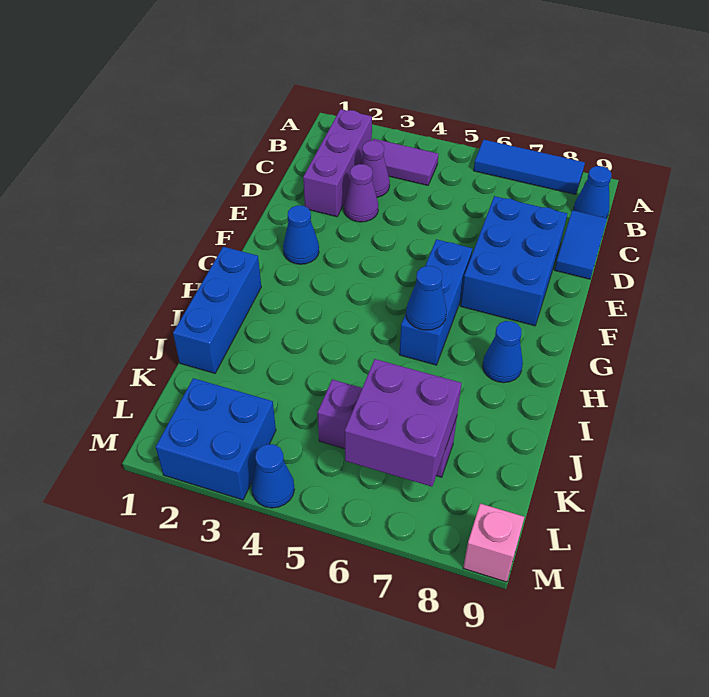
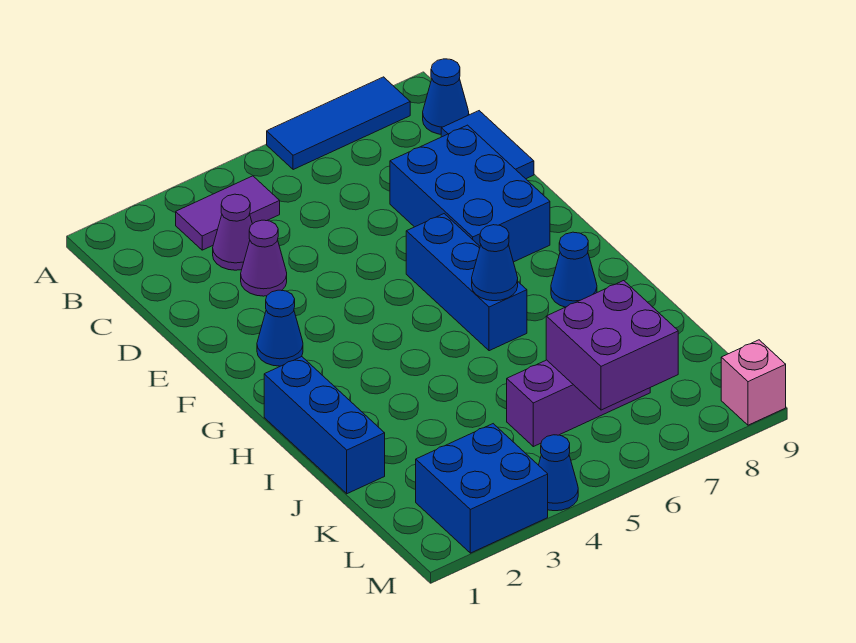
purple brick B2:D2 level 1 -> none

